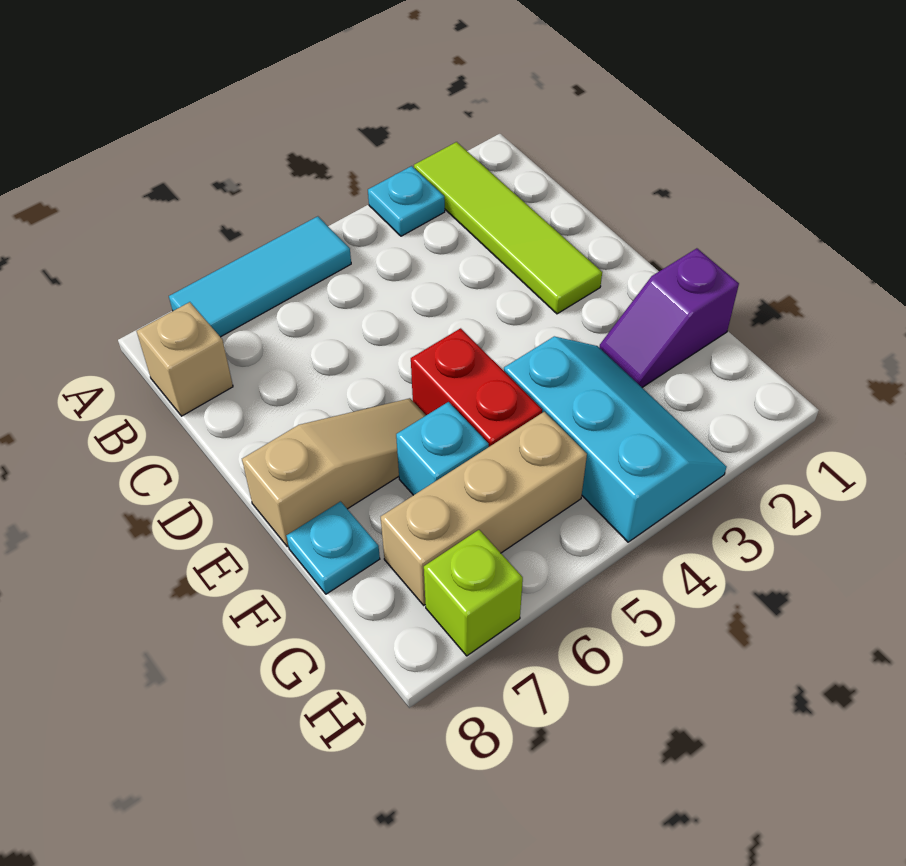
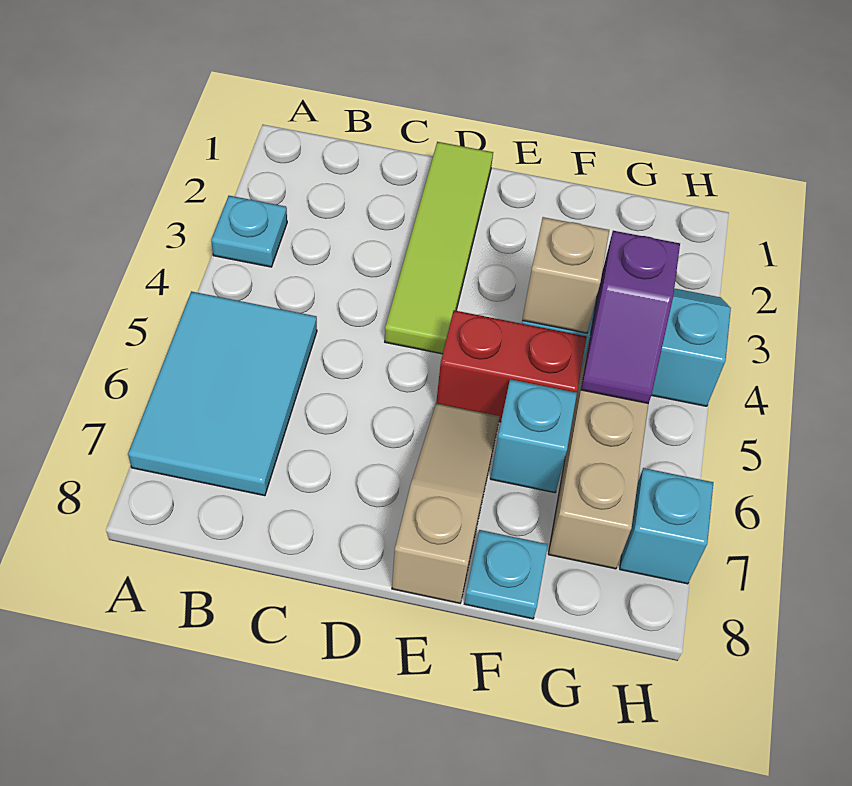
lime tile A2:D2 level 1 -> lime tile D1:D4 level 1
cyan tile A5:A7 level 1 -> cyan tile A5:B7 level 1
tan brick B8 level 1 -> tan brick F4 level 2
purple slope F1:F2 level 1 top 1 -> purple slope G4:G5 level 2 top 4
lime brick H7 level 1 -> cyan brick H7 level 1

